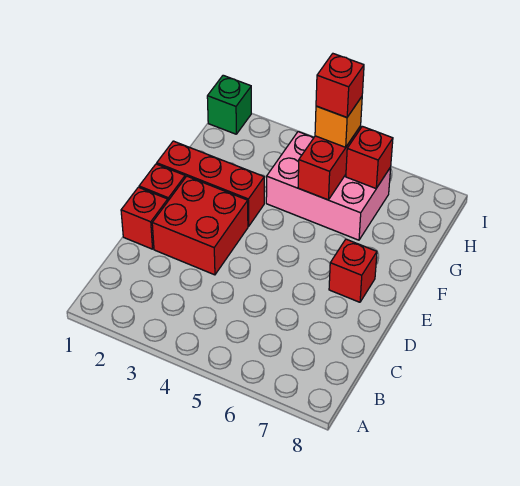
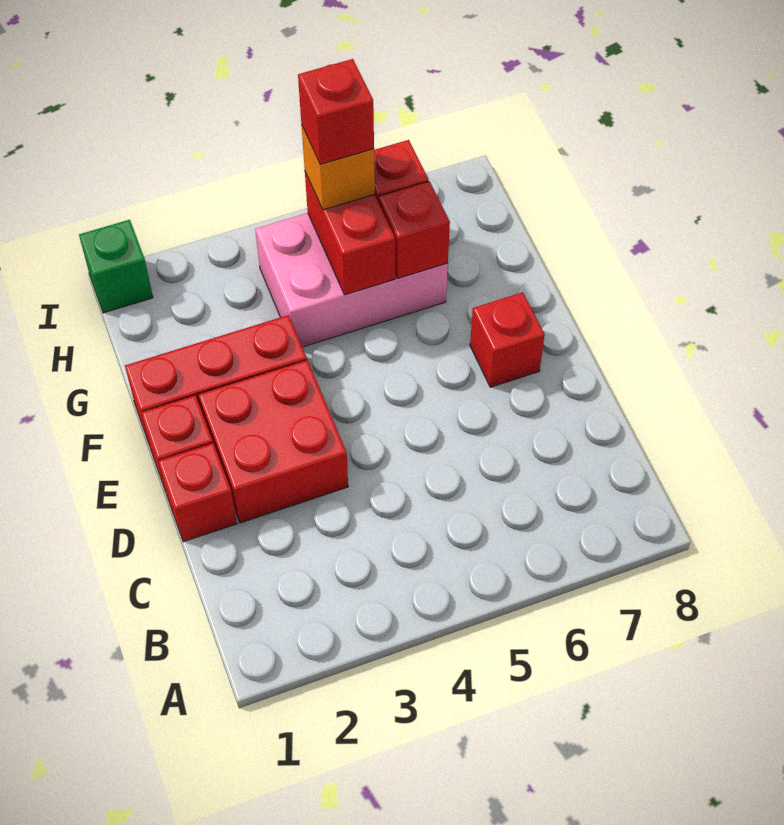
none -> red brick G6 level 2

